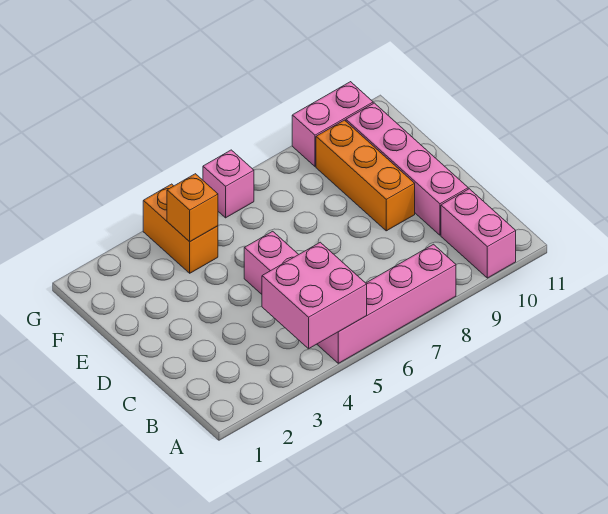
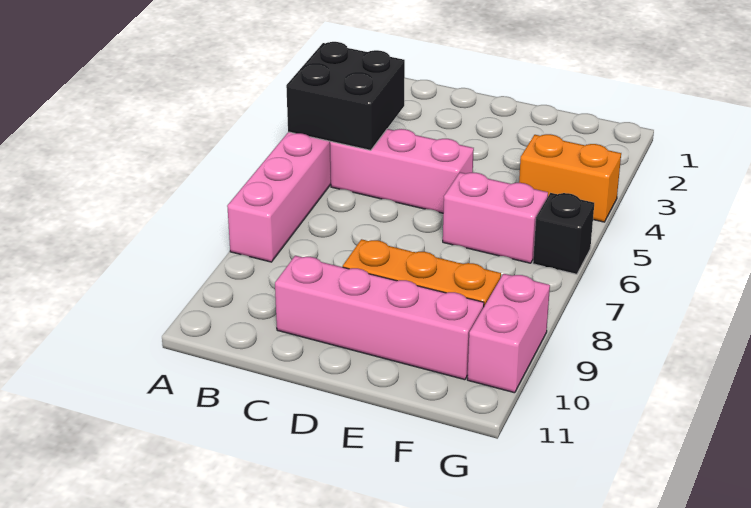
pink brick A4:B5 level 2 -> black brick A4:B5 level 2
pink brick A10:B10 level 1 -> pink brick E6:F6 level 1
orange brick F4 level 2 -> none
pink brick G6 level 1 -> black brick G6 level 1

